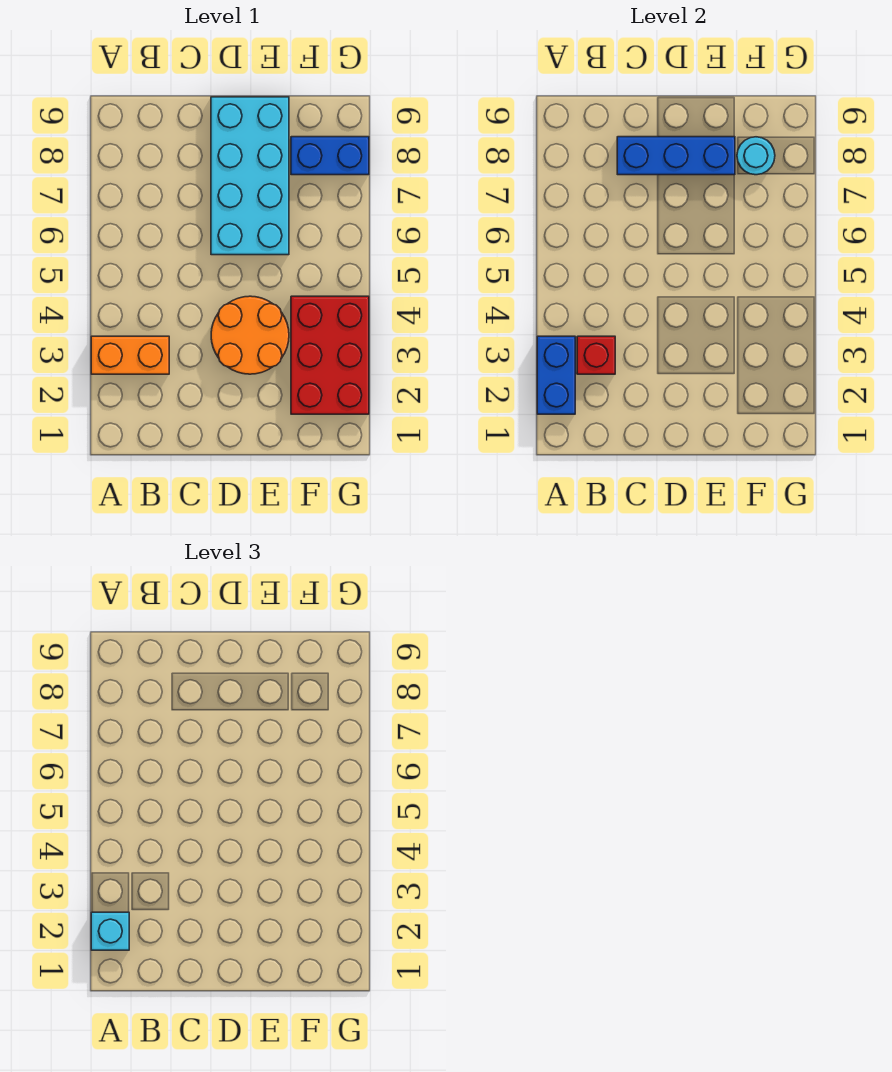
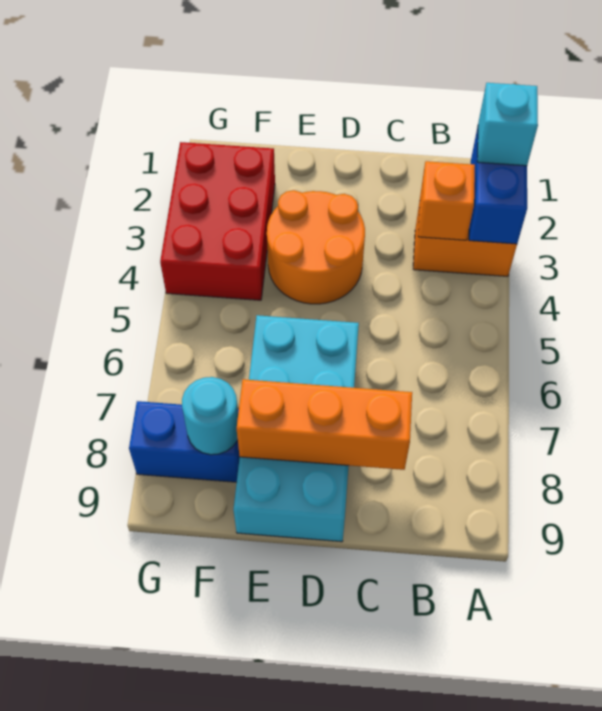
red brick B3 level 2 -> orange brick B3 level 2
blue brick C8:E8 level 2 -> orange brick C8:E8 level 2

